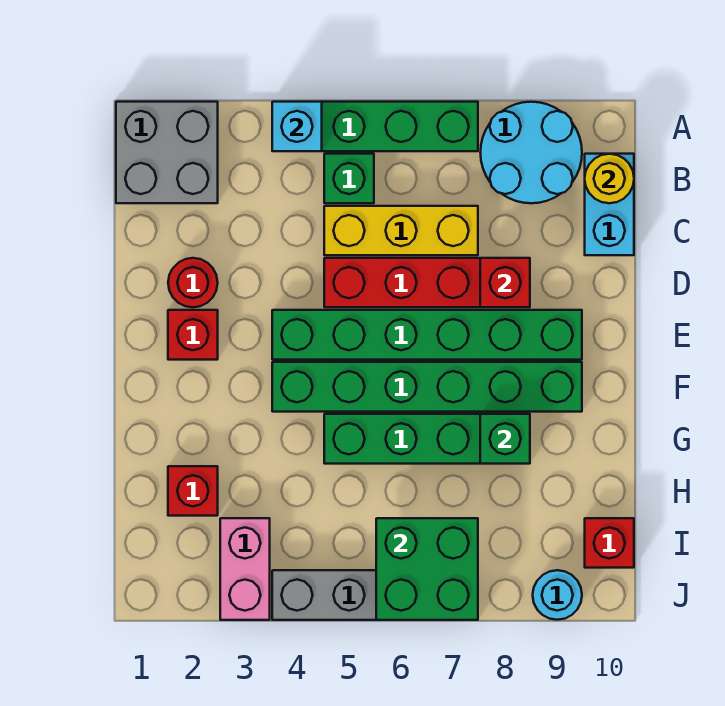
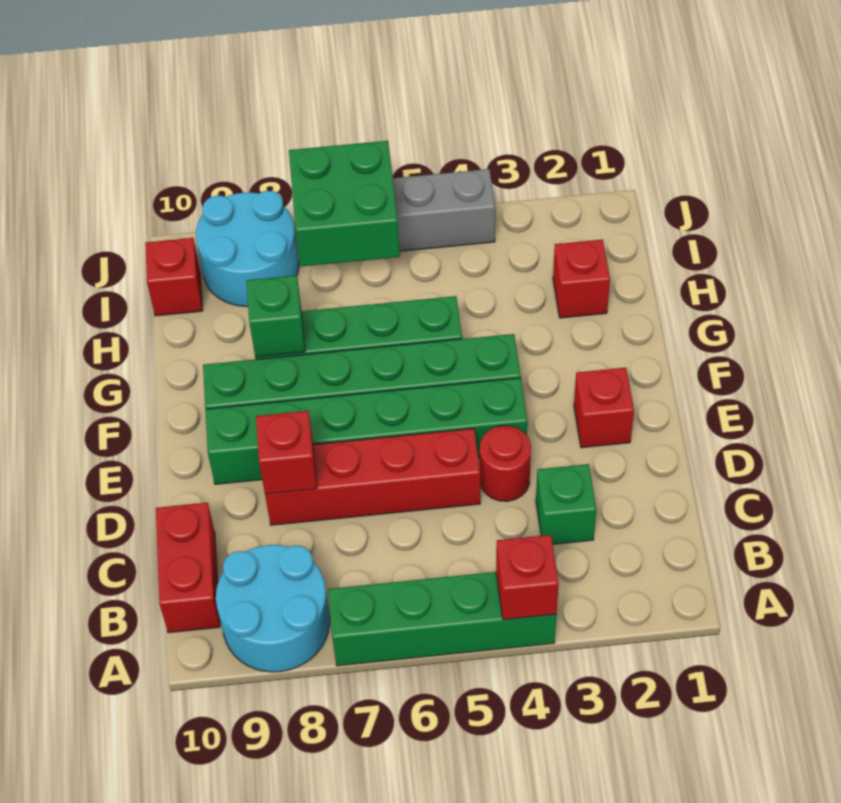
grey brick A1:B2 level 1 -> none
cyan brick A4 level 2 -> red brick A4 level 2
green brick B5 level 1 -> green brick C3 level 1
cyan brick B10:C10 level 1 -> red brick B10:C10 level 1
yellow round brick B10 level 2 -> none
yellow brick C5:C7 level 1 -> none
red round brick D2 level 1 -> red round brick D4 level 1
pink brick I3:J3 level 1 -> none
cyan round brick J9 level 1 -> cyan round brick I8:J9 level 1

